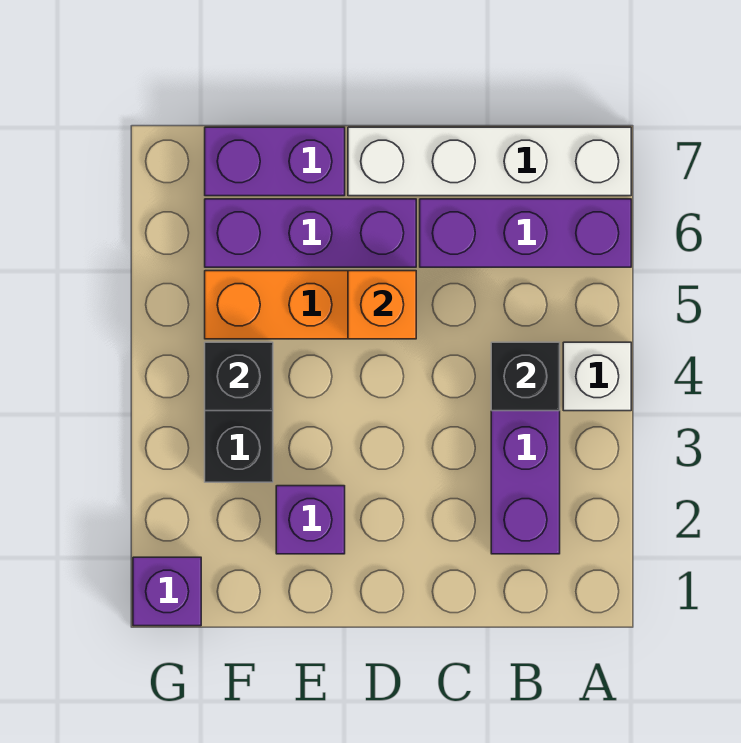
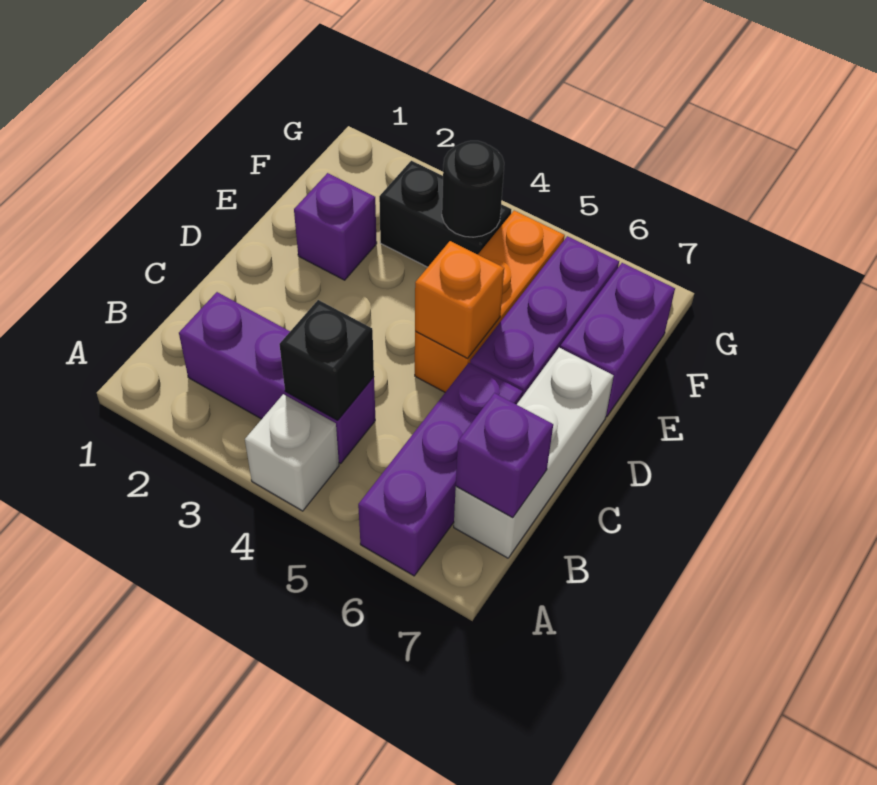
white brick A7:D7 level 1 -> white brick B7:D7 level 1
black brick F4 level 2 -> black round brick F4 level 2
purple brick G1 level 1 -> purple brick B7 level 2

